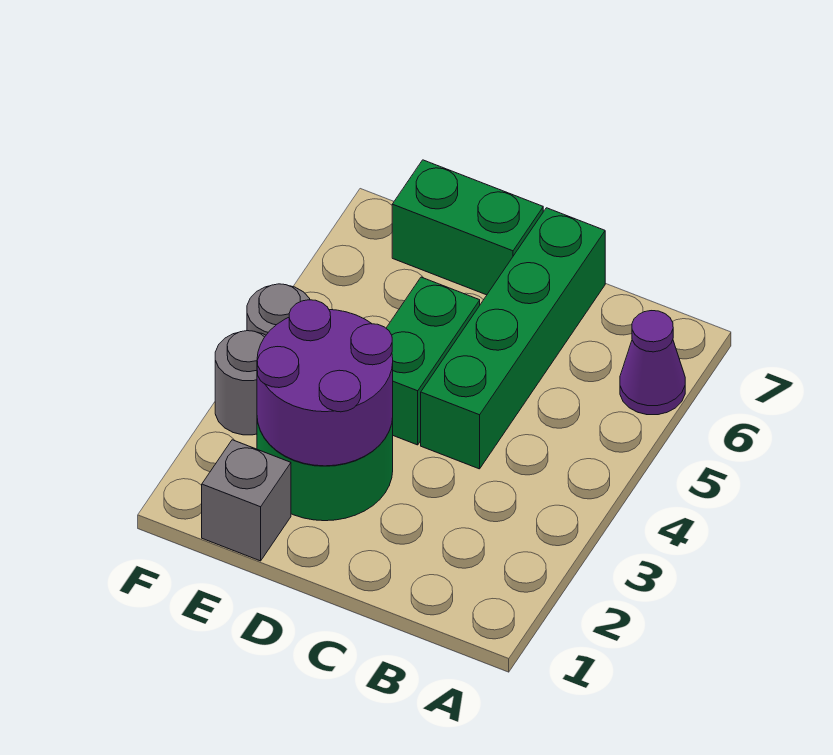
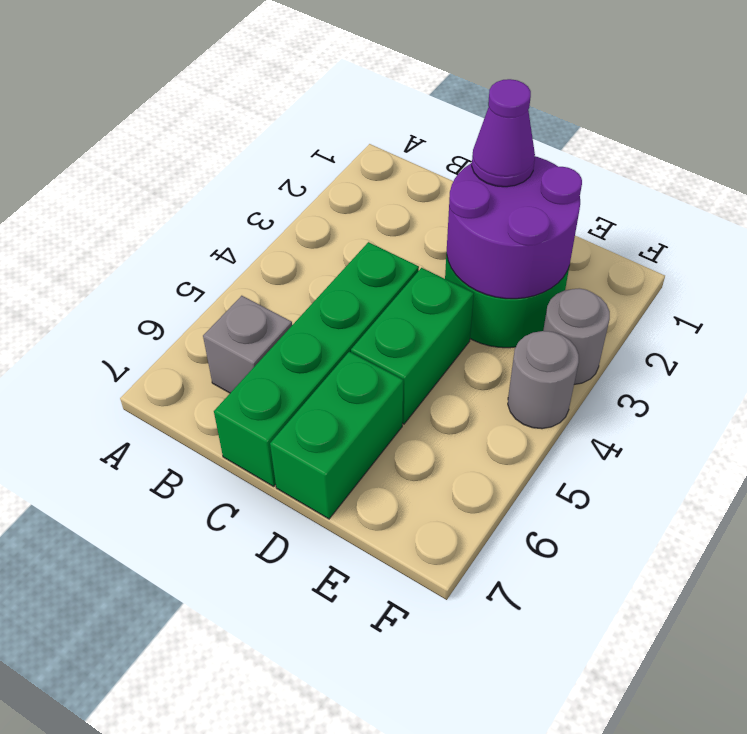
purple cone A6 level 1 -> purple cone D2 level 3
green brick D7:E7 level 1 -> green brick D6:D7 level 1
grey brick E1 level 1 -> grey brick B6 level 1

